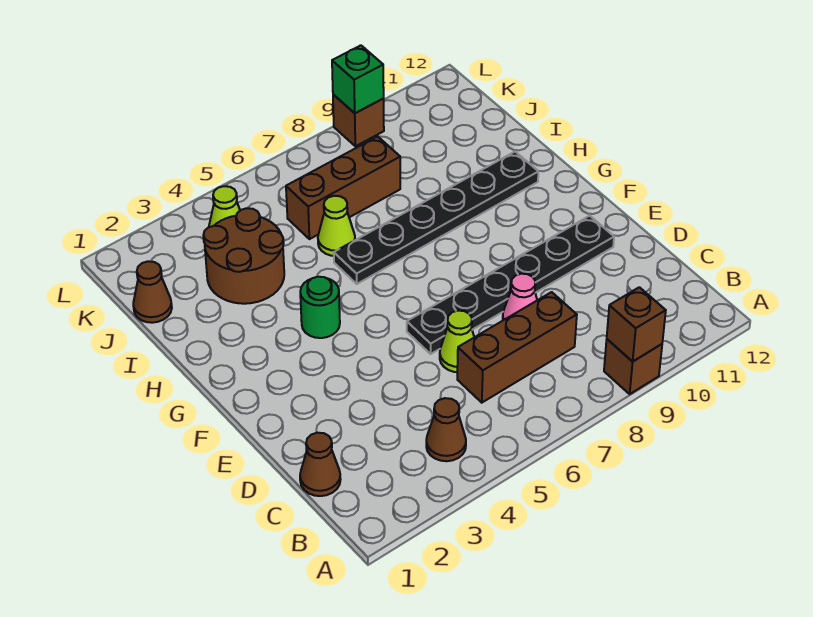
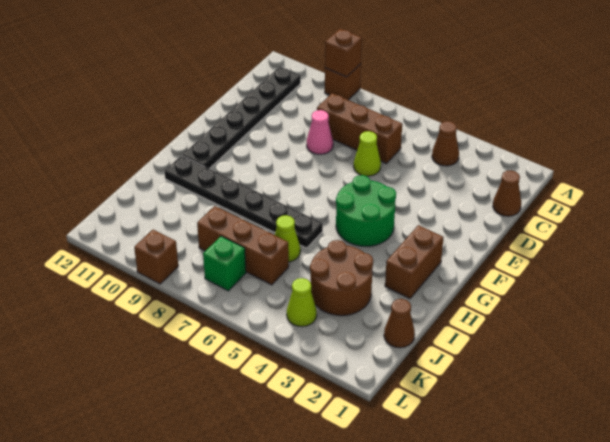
black plate E6:E11 level 1 -> black plate B11:G11 level 1
none -> brown brick G2:H2 level 1
green round brick G4 level 1 -> green round brick F4:G5 level 1
green brick L9 level 2 -> green brick K7 level 1

